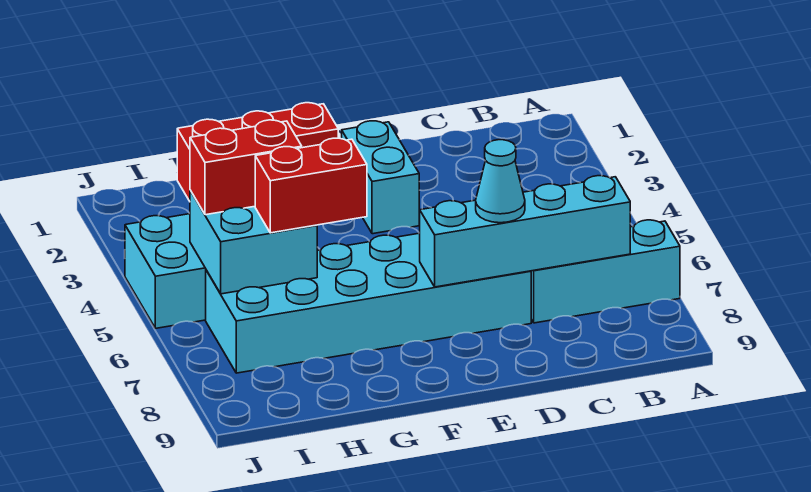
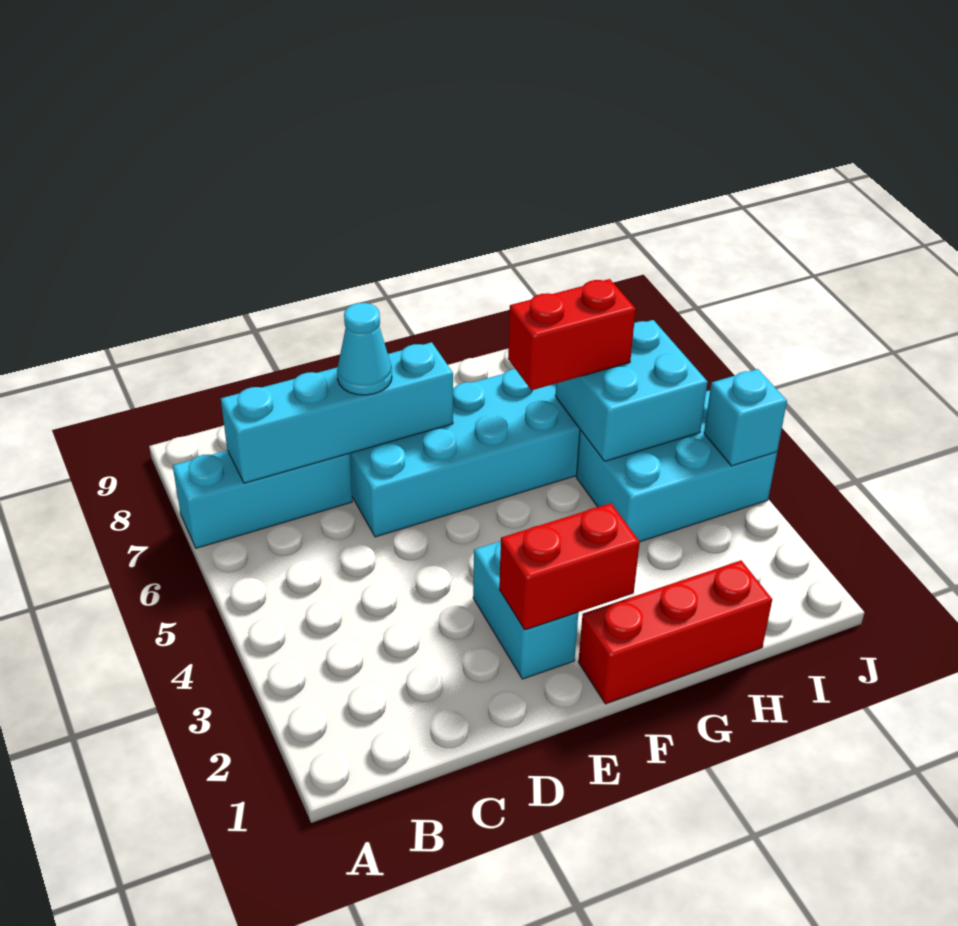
red brick H5:I5 level 3 -> red brick E2:F2 level 2
none -> cyan brick J4 level 2

